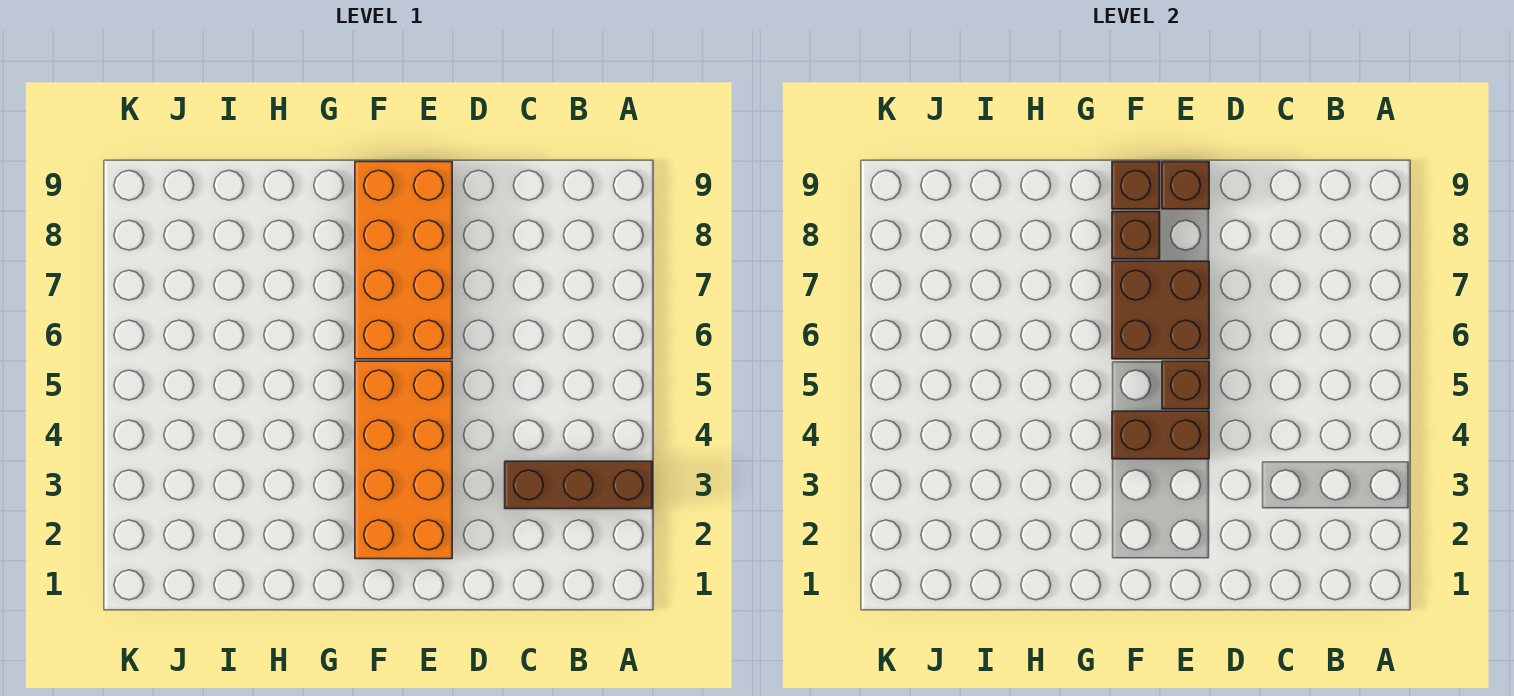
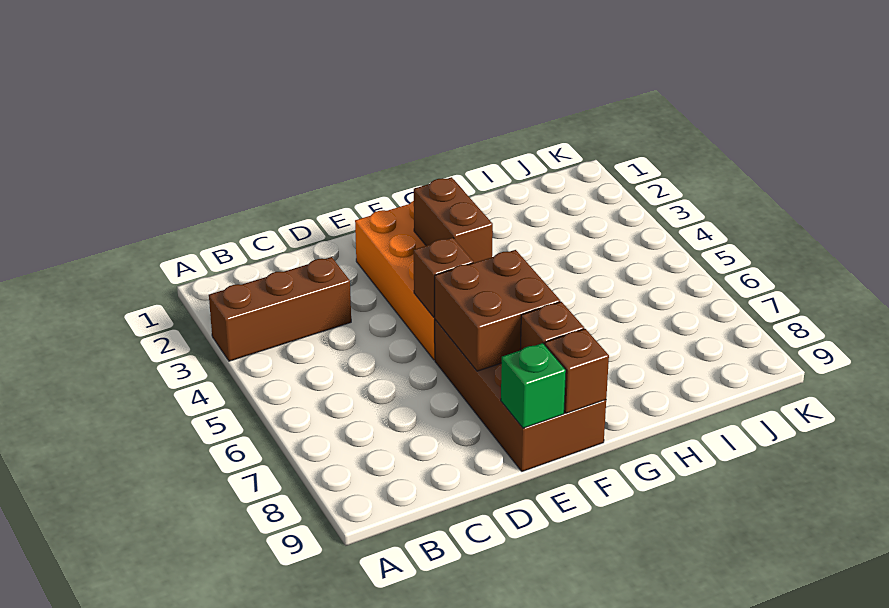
brown brick E4:F4 level 2 -> brown brick F3:F4 level 2
orange brick E6:F9 level 1 -> brown brick E6:F9 level 1
brown brick E9 level 2 -> green brick E9 level 2

